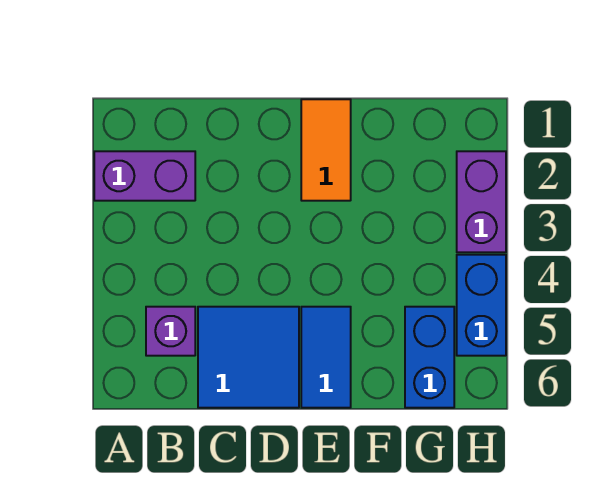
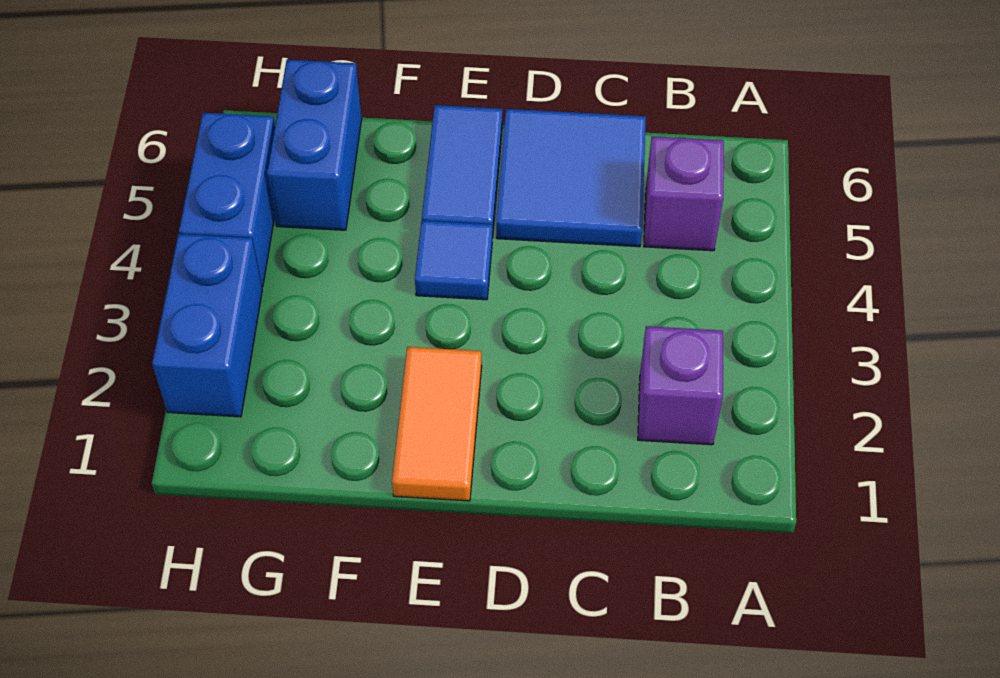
purple brick A2:B2 level 1 -> purple brick B2 level 1
none -> blue tile E4 level 1
purple brick H2:H3 level 1 -> blue brick H2:H3 level 1

